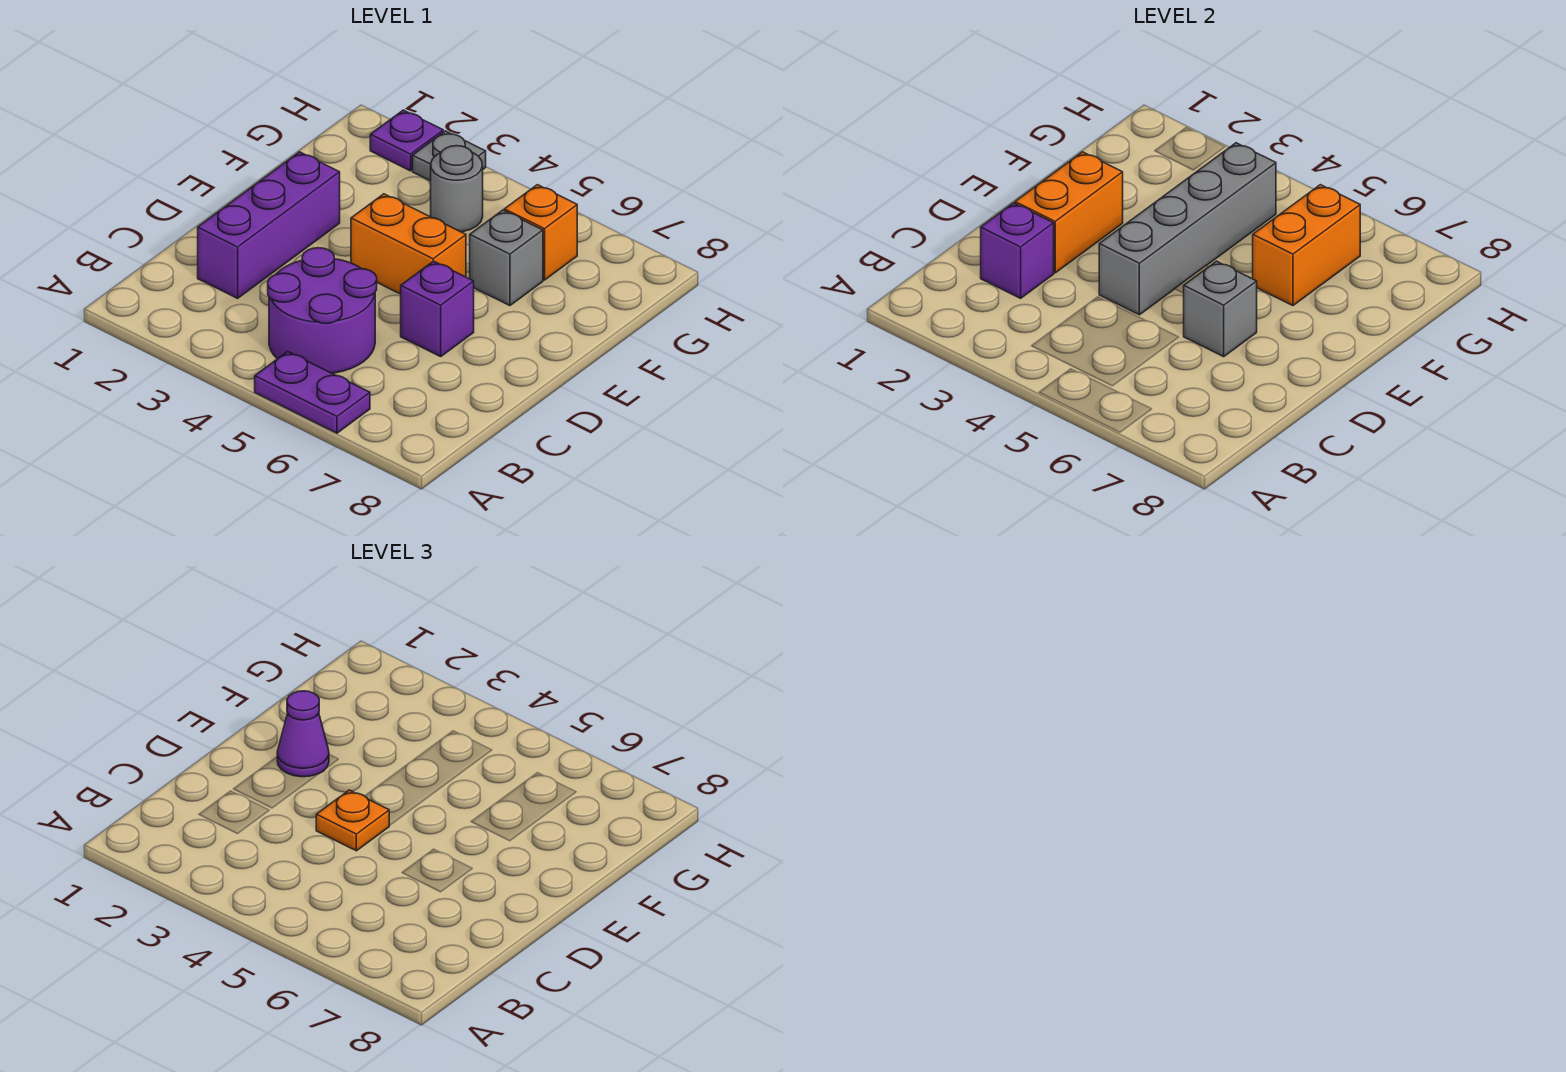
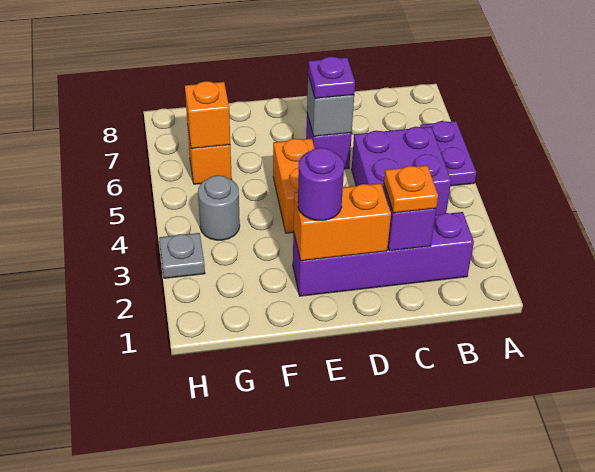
purple round brick B4:C5 level 1 -> purple brick B4:C5 level 1
purple brick C2:E2 level 1 -> purple brick B2:E2 level 1
grey brick D4:G4 level 2 -> none
orange plate D4 level 3 -> orange plate C2 level 3
purple cone E2 level 3 -> purple round brick E2 level 3
grey brick F6 level 1 -> none
orange brick F6:G6 level 2 -> orange brick G6 level 2
purple plate H2 level 1 -> purple plate D6 level 3

